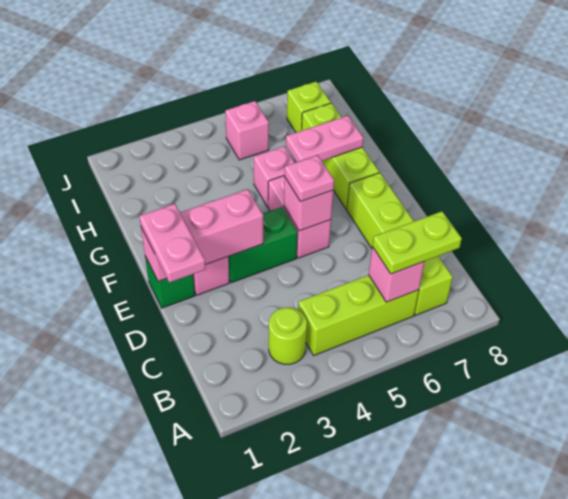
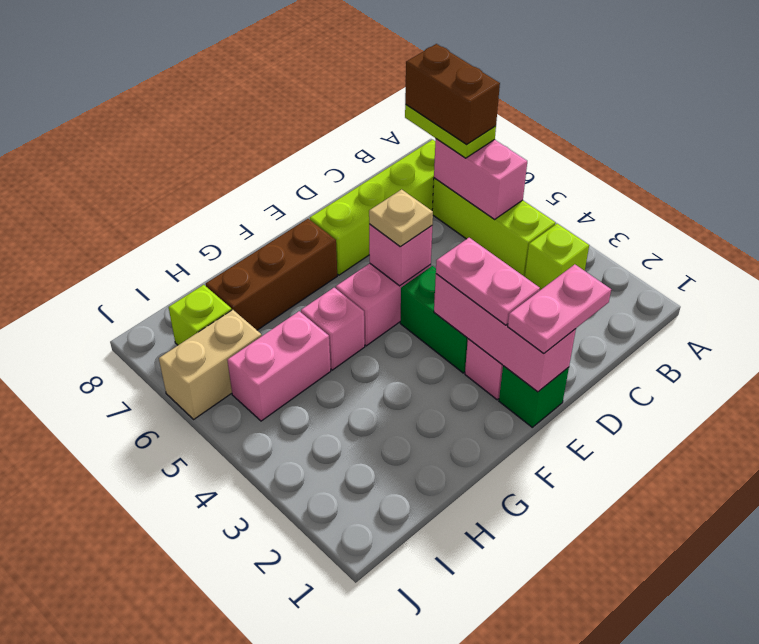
lime round brick B3 level 1 -> lime brick B3 level 1
pink brick B6 level 2 -> pink brick B5:B6 level 2
none -> brown brick B6:B7 level 4
pink plate E5 level 3 -> tan plate E5 level 3
lime brick F7:H7 level 1 -> brown brick F7:H7 level 1
pink plate G6:G7 level 2 -> pink plate E2:E3 level 3
pink brick I5 level 1 -> pink brick H5:I5 level 1
none -> tan brick I6:J6 level 1

